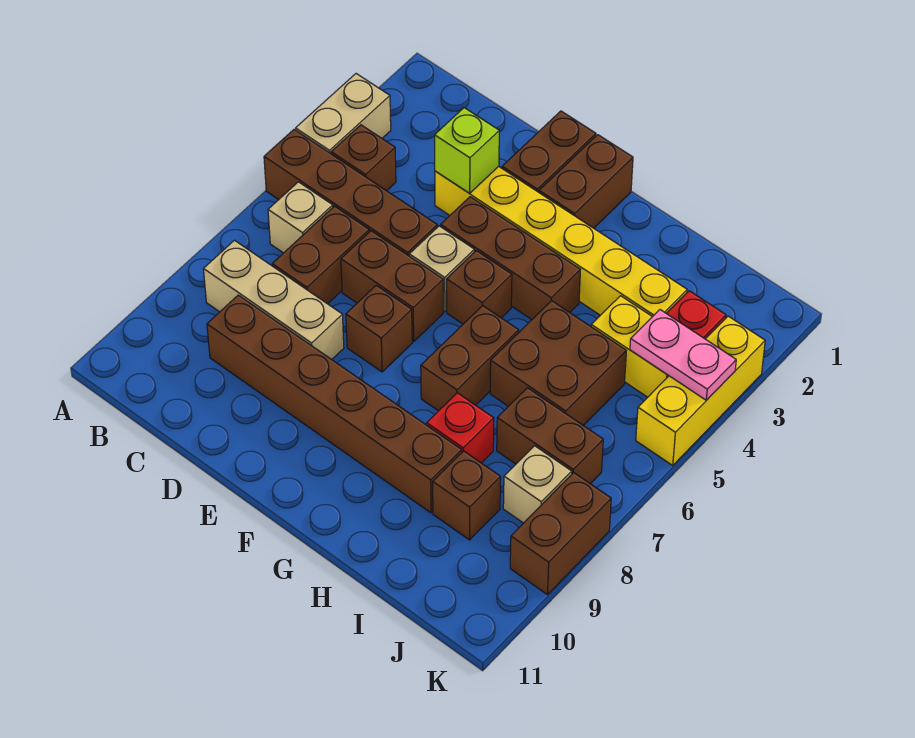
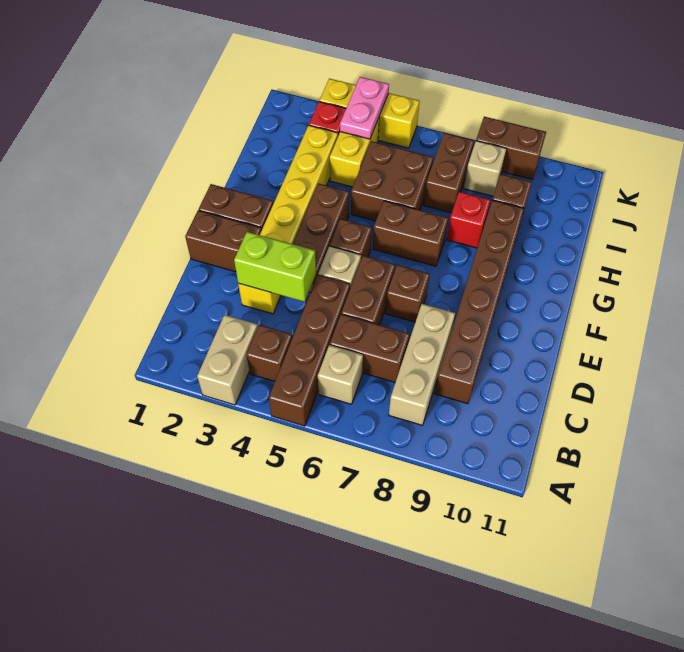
tan brick A3:A4 level 1 -> tan brick A3:B3 level 1
lime brick D3 level 2 -> lime brick D3:D4 level 2

